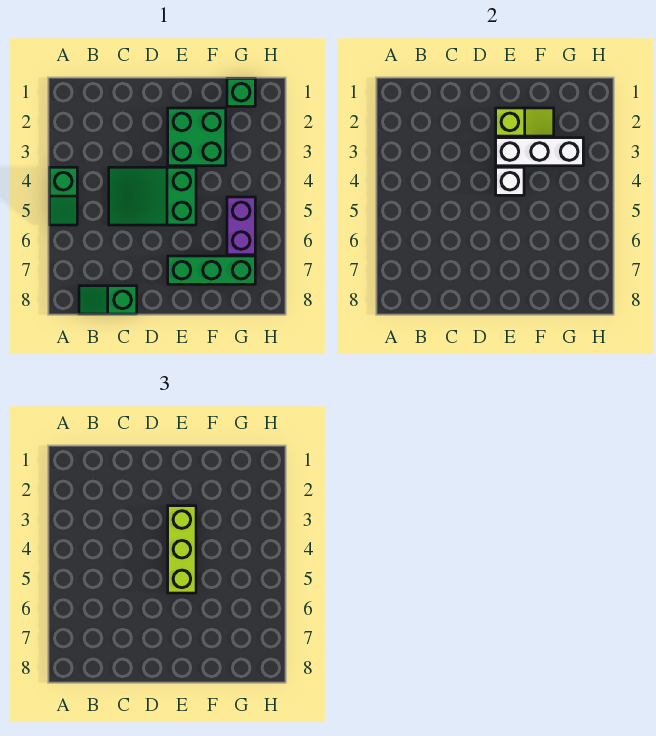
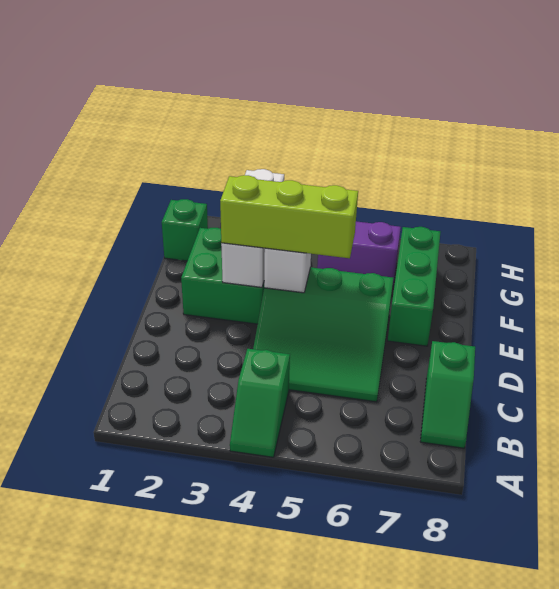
green slope A4:A5 level 1 top 4 -> green slope A4:B4 level 1 top B
green slope C4:E5 level 1 top E -> green slope C4:E6 level 1 top E
lime slope E2:F2 level 2 top E -> none

